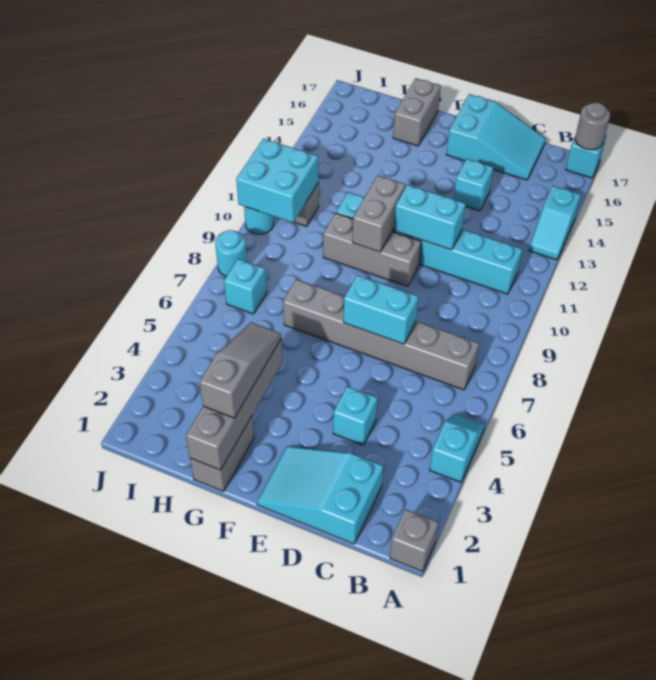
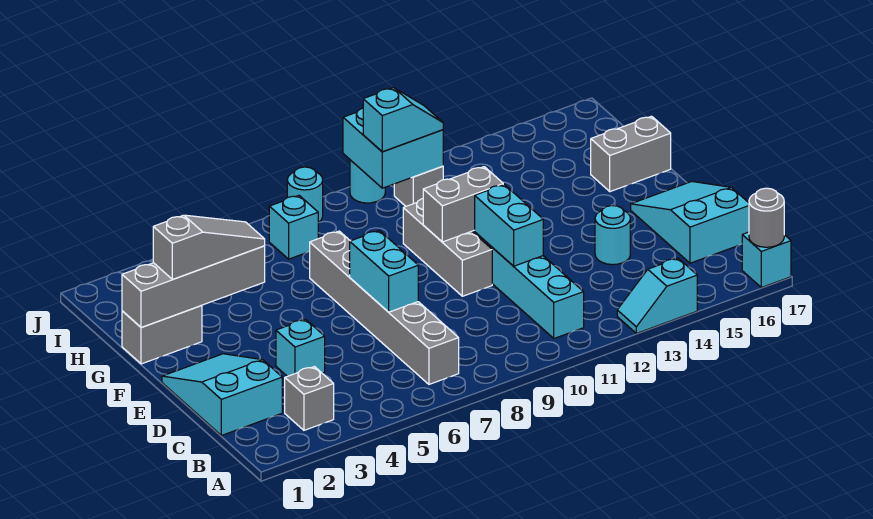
grey brick A1 level 1 -> grey brick B3 level 1
cyan slope A4:A5 level 1 top 4 -> cyan slope I10:I11 level 3 top 10
cyan slope C16:E17 level 1 top E -> cyan slope C16:E17 level 1 top C
cyan brick D14 level 1 -> cyan round brick D14 level 1

